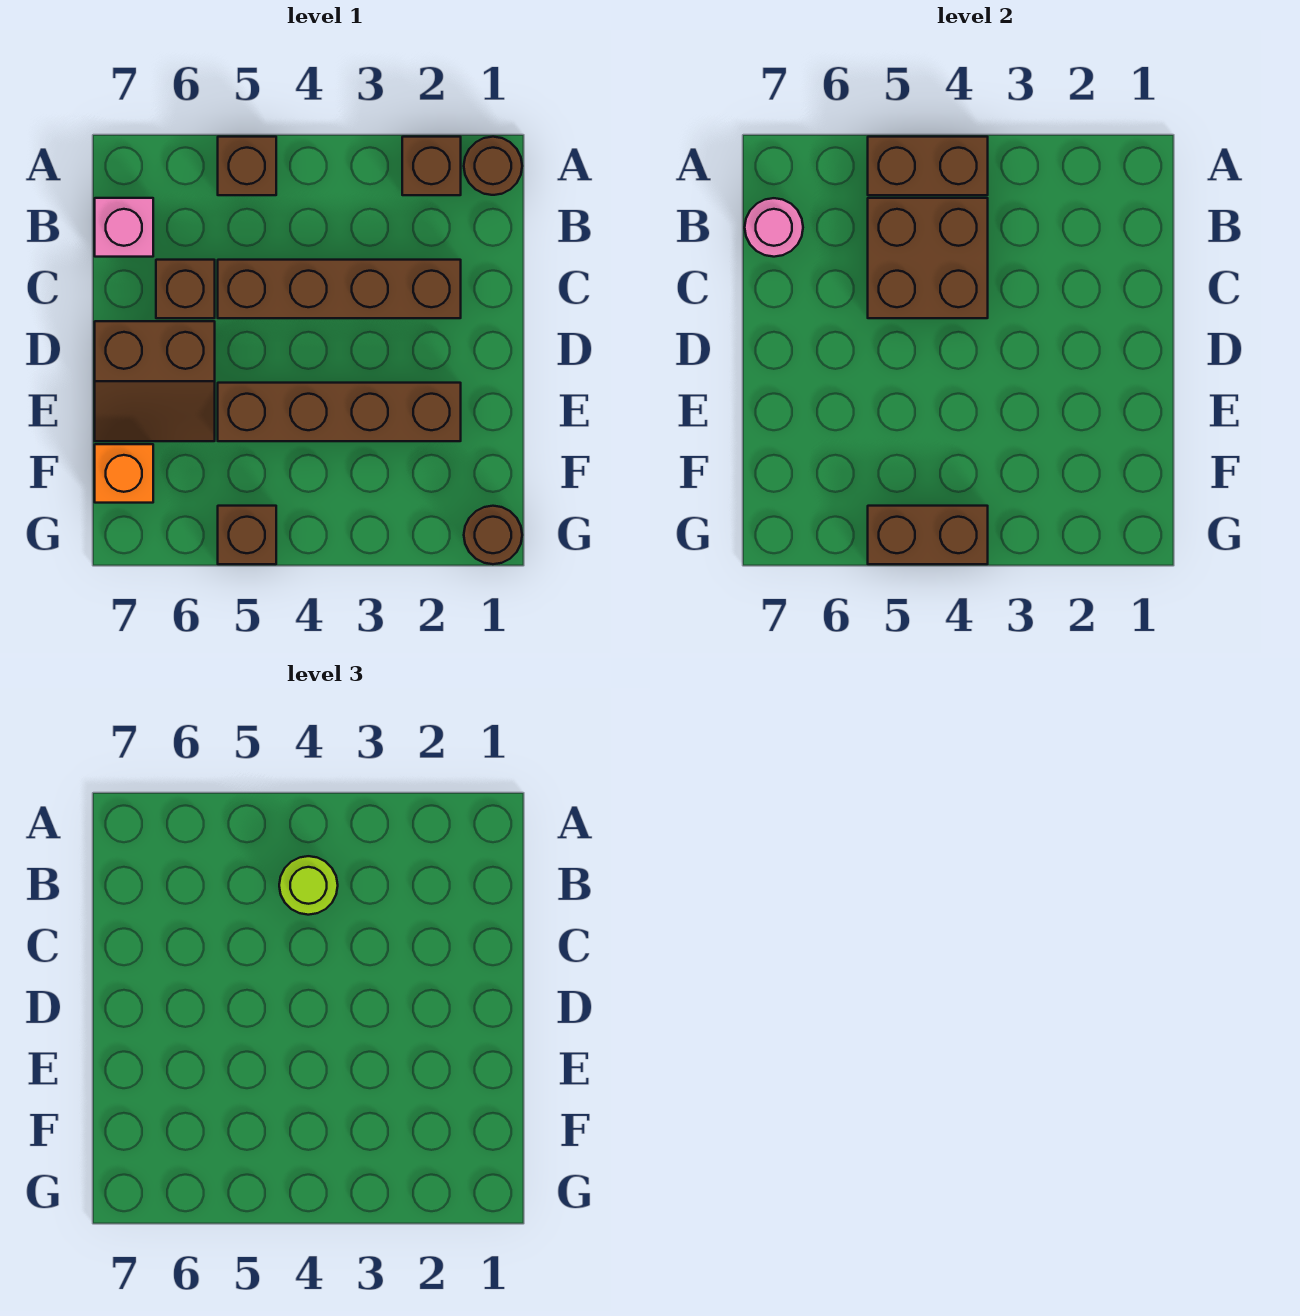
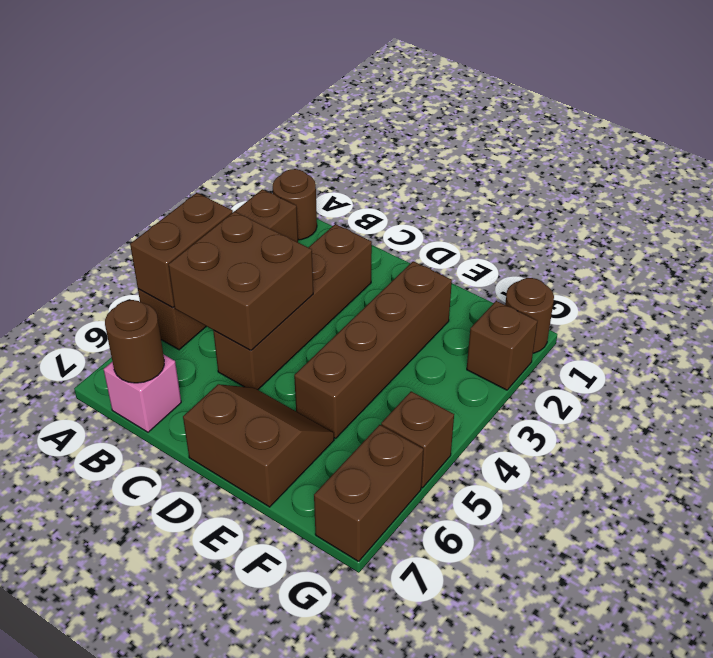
lime round brick B4 level 3 -> none
pink round brick B7 level 2 -> brown round brick B7 level 2
brown brick C6 level 1 -> brown brick G2 level 1
brown slope D6:E7 level 1 top D -> brown slope D6:E7 level 1 top 7
orange brick F7 level 1 -> none
brown brick G4:G5 level 2 -> brown brick G6:G7 level 1

